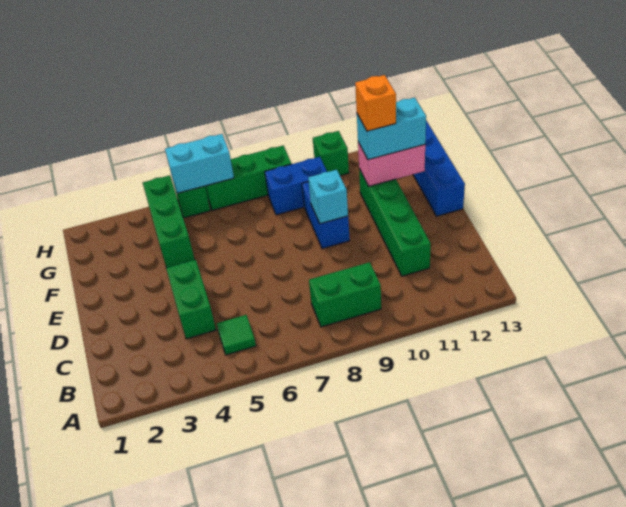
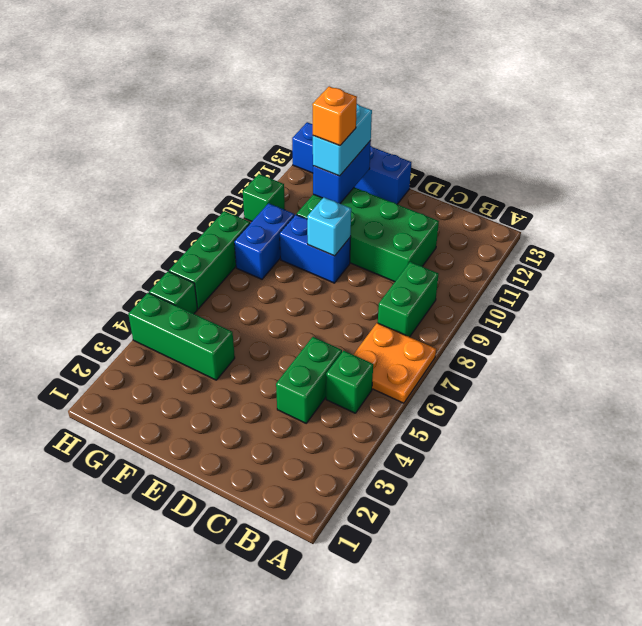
none -> orange plate A6:B7 level 1
green tile B5 level 1 -> green brick B5 level 1
green brick C4:D4 level 1 -> green brick C4:C5 level 1
green brick C11:F11 level 1 -> green brick C10:F11 level 1
pink brick F11:F12 level 2 -> blue brick F11:F12 level 2
cyan brick H5:H6 level 2 -> none

